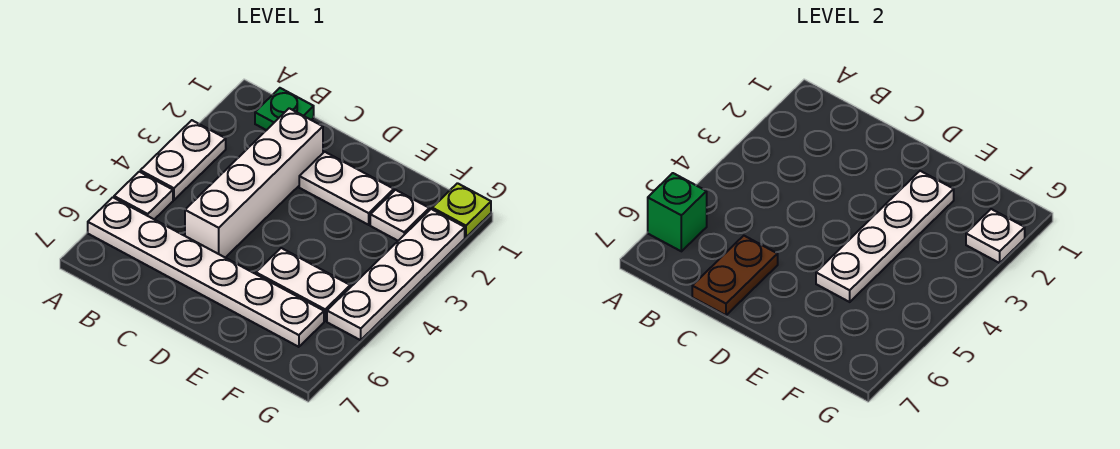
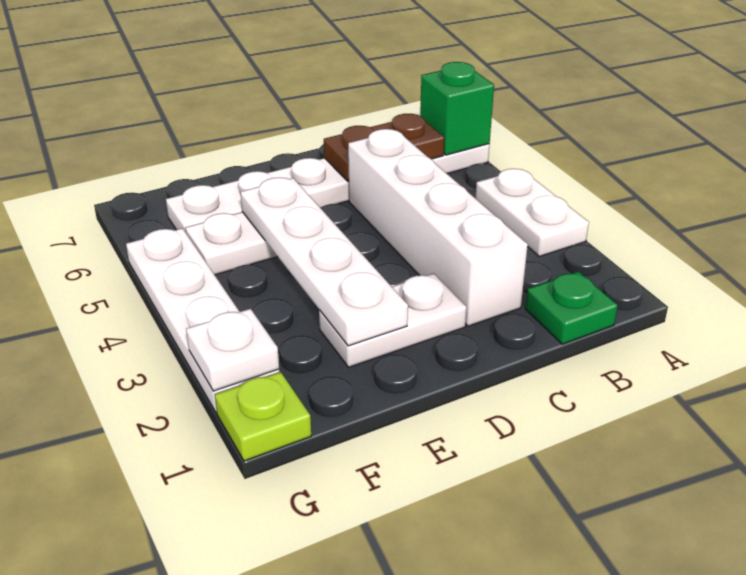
white plate A5 level 1 -> none
brown plate C6:C7 level 2 -> brown plate B6:C6 level 2
white plate F2 level 1 -> none

